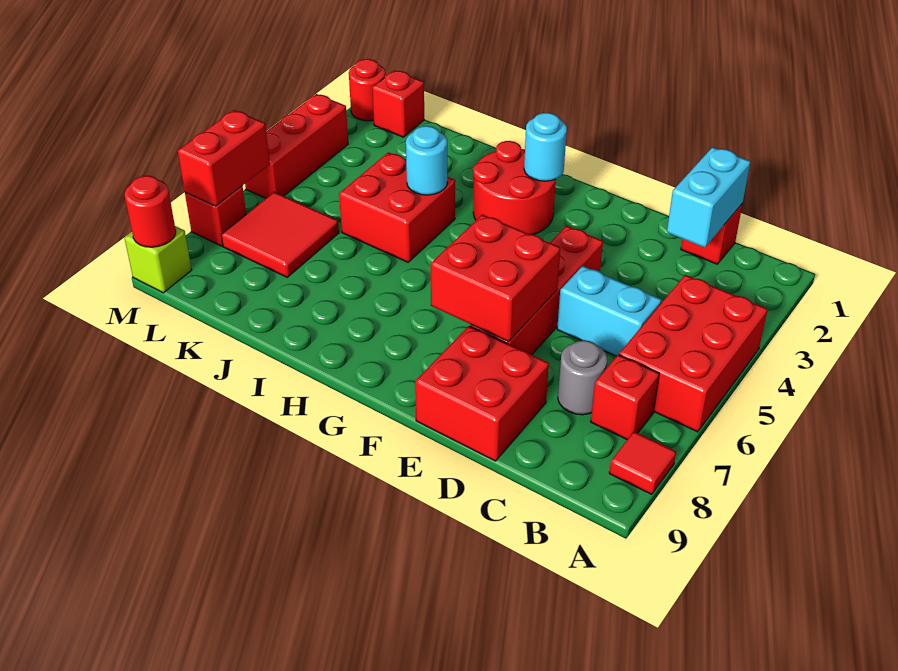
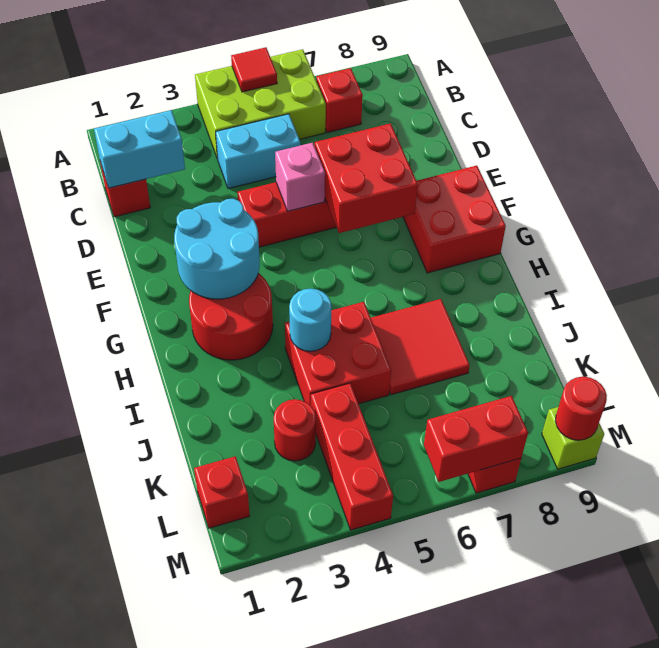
red brick A4:B6 level 1 -> lime brick A4:B6 level 1
red tile A8 level 1 -> red tile A5 level 2
cyan brick C5:D5 level 1 -> cyan brick C4:C5 level 1
grey round brick C7 level 1 -> none
red brick D8:E9 level 1 -> red brick F8:G9 level 1
none -> pink brick E5 level 2
cyan round brick G2 level 2 -> cyan round brick F2:G3 level 2
red tile K6:L7 level 1 -> red tile I6:J7 level 1
red round brick M1 level 1 -> red round brick K3 level 1
red brick M3:M5 level 1 -> red brick K4:M4 level 1

